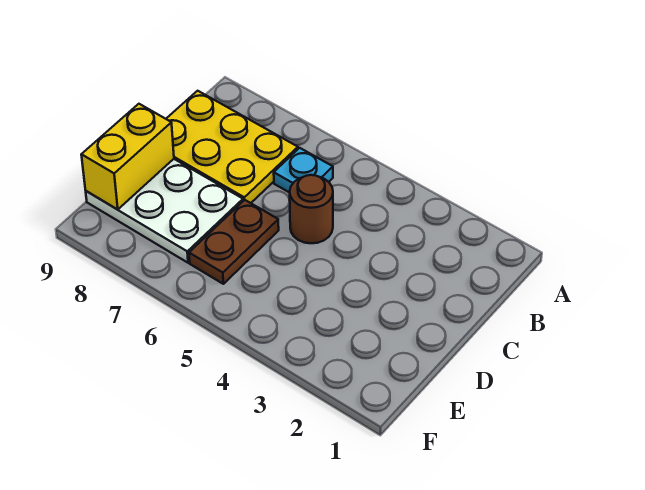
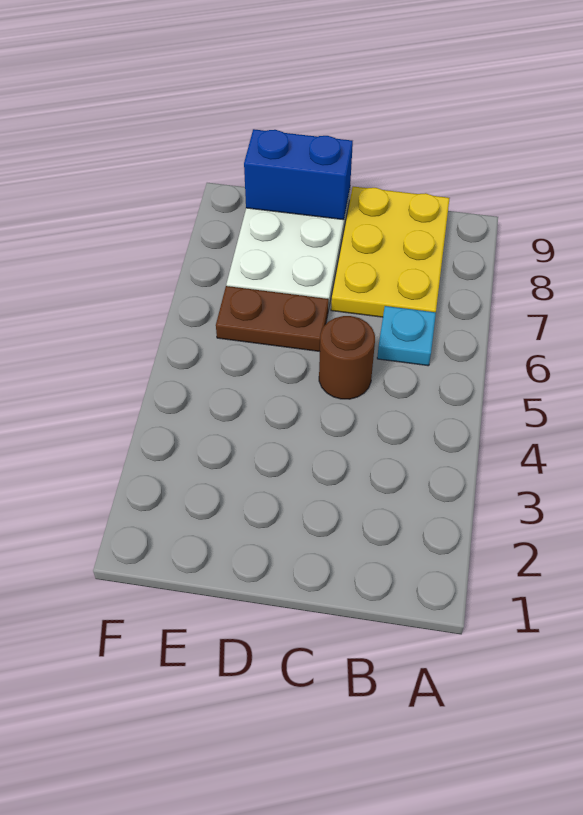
yellow brick D9:E9 level 2 -> blue brick D9:E9 level 2

